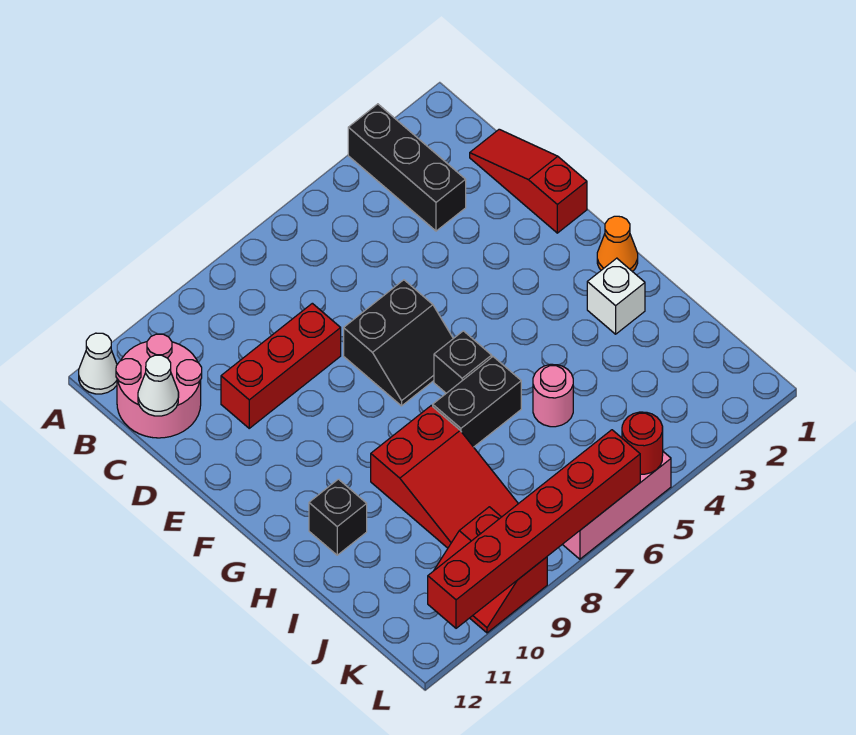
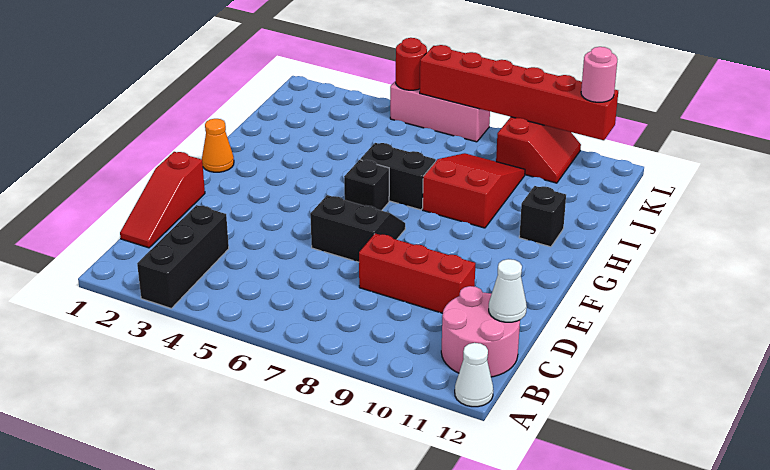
white brick H2 level 1 -> none
pink round brick I5 level 1 -> pink round brick L11 level 3

